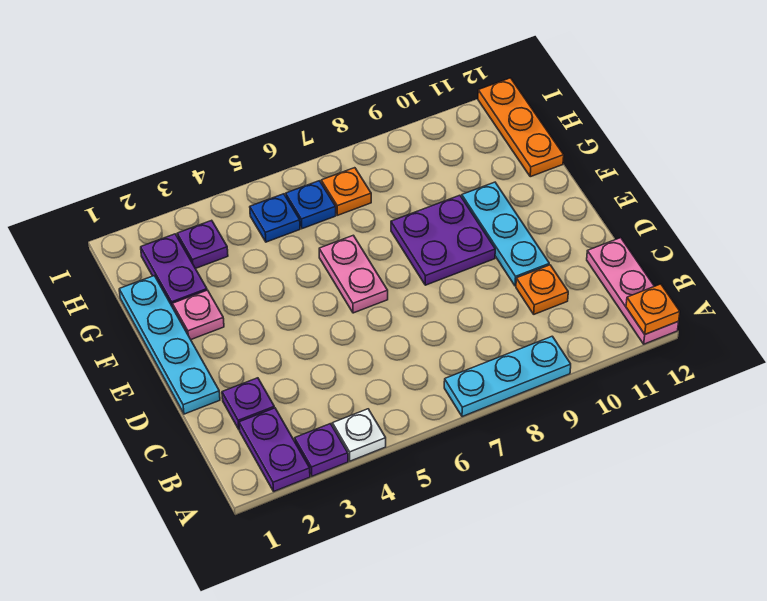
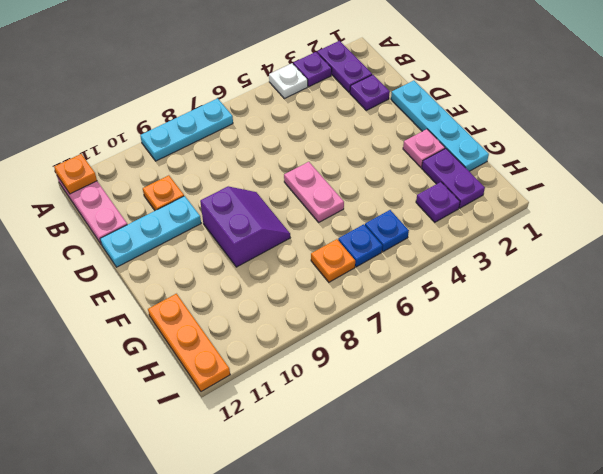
cyan plate D10:F10 level 1 -> cyan plate D10:D12 level 1
purple plate E8:F9 level 1 -> purple slope E8:F9 level 1 top 9

